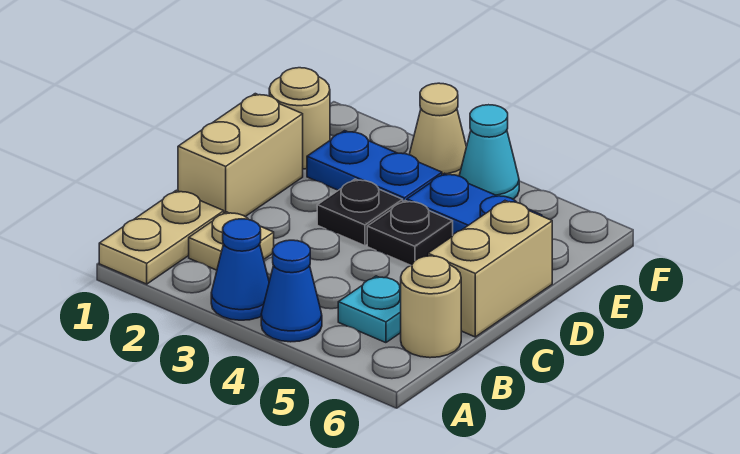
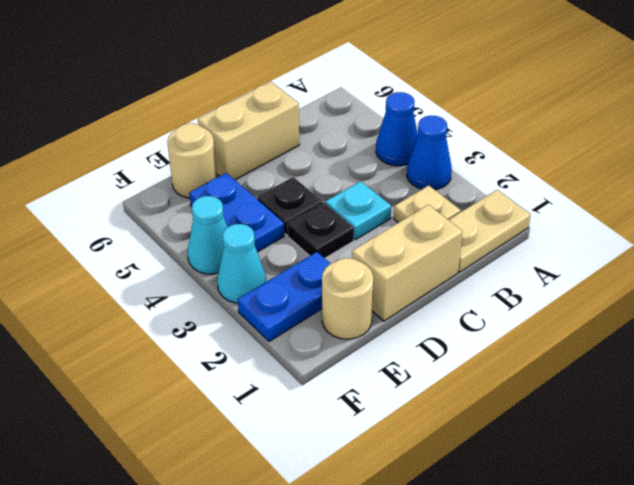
cyan plate B5 level 1 -> cyan plate C3 level 1
tan round brick B6 level 1 -> tan round brick E6 level 1
blue plate E2:E3 level 1 -> blue plate E2:F2 level 1
tan cone F3 level 1 -> cyan cone F3 level 1

